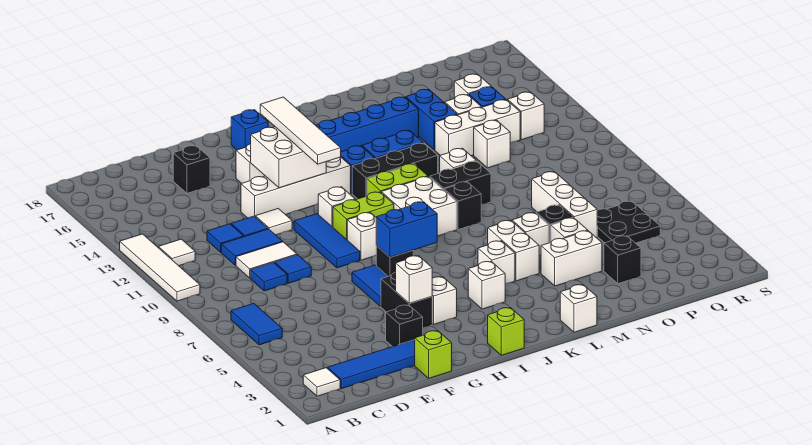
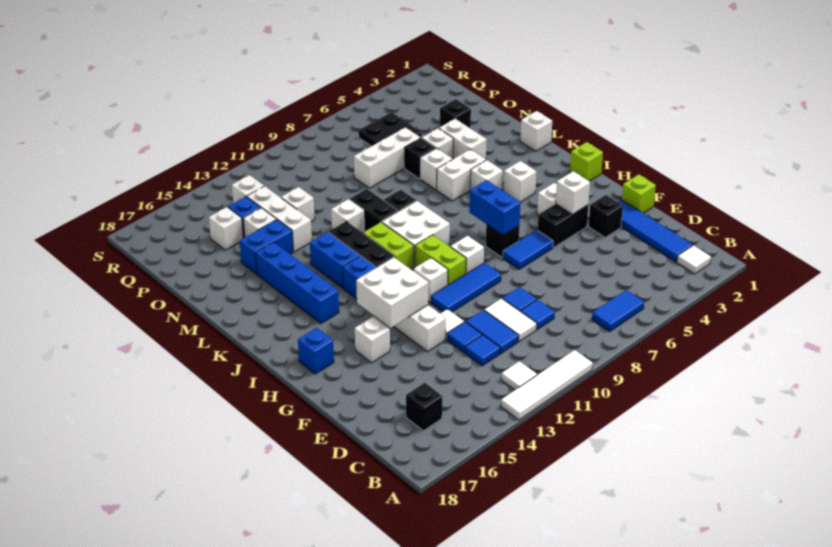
black brick E16 level 1 -> black brick C16 level 1
white tile H12:H15 level 3 -> none

